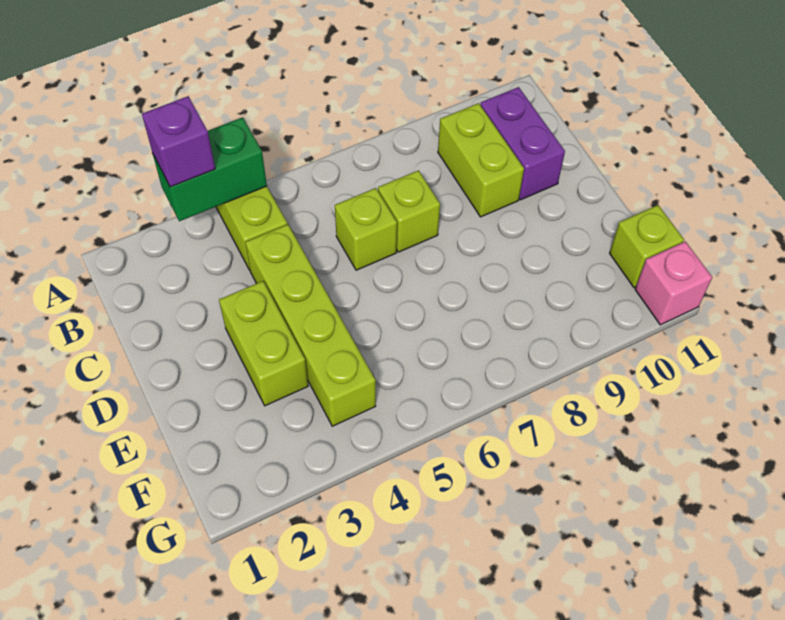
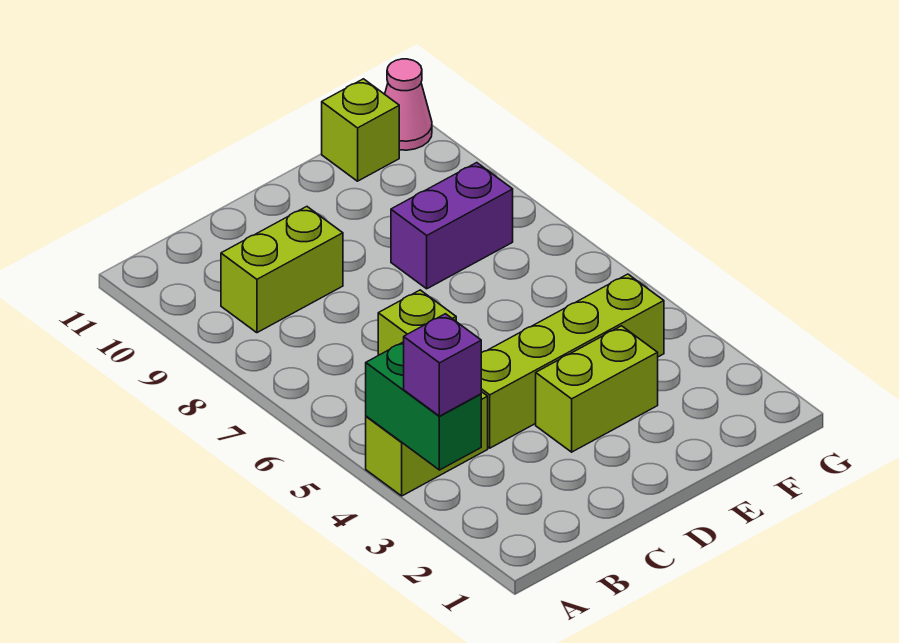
purple brick B10:C10 level 1 -> purple brick E8:F8 level 1
lime brick C7 level 1 -> none
pink brick G11 level 1 -> pink cone G11 level 1

